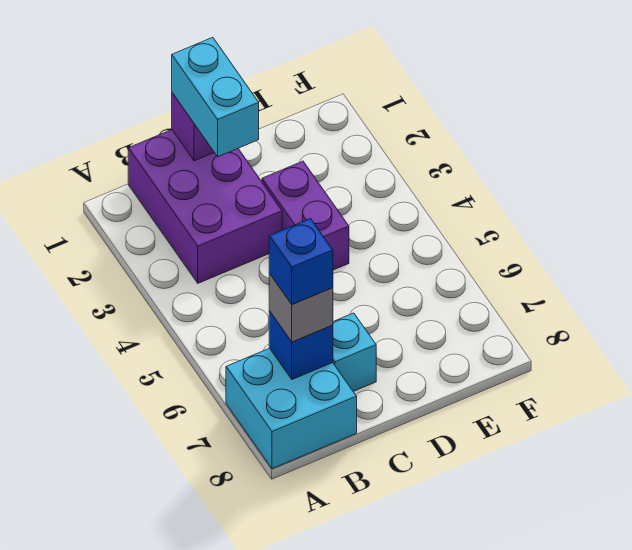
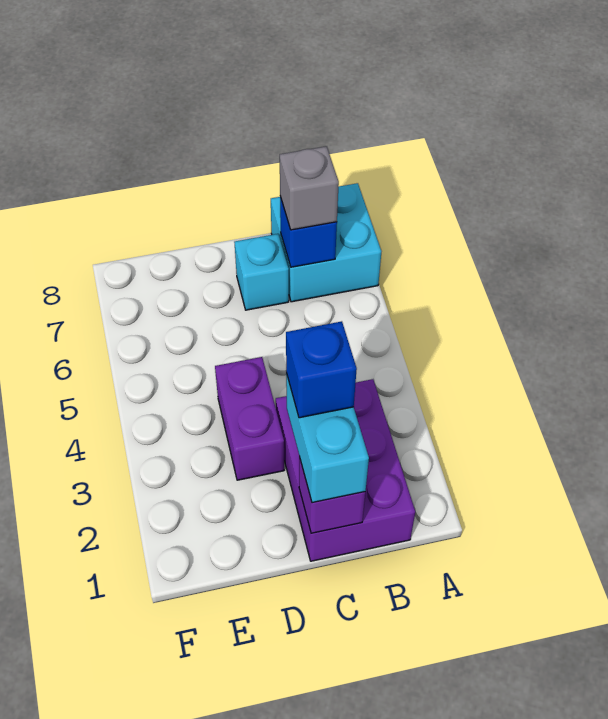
blue brick B7 level 4 -> blue brick C2 level 4

